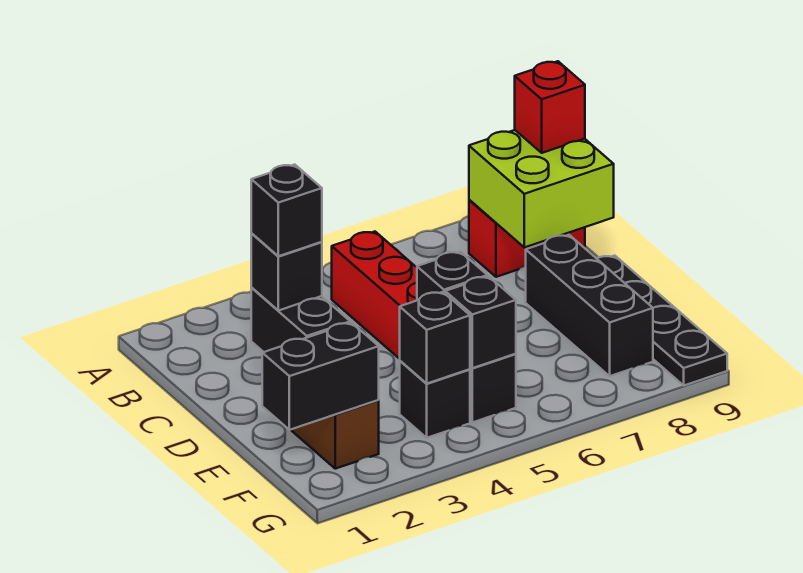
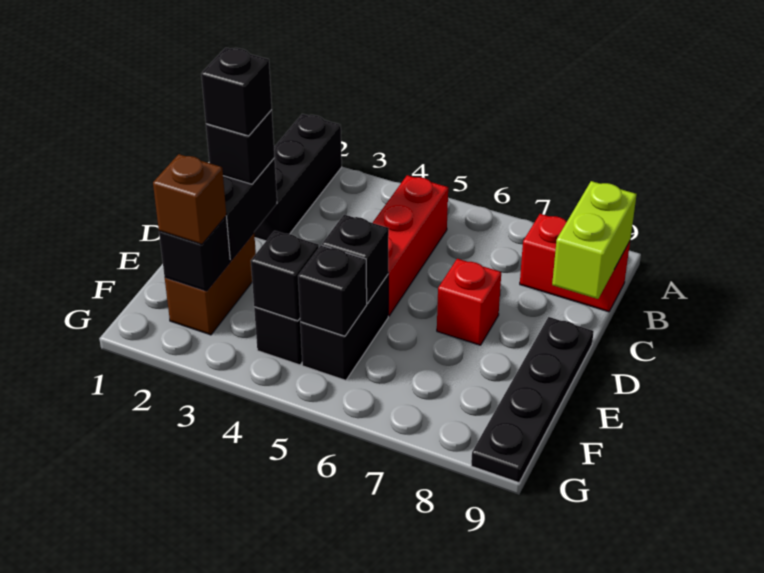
lime brick B8:C9 level 2 -> lime brick B9:C9 level 2
red brick B9 level 3 -> red brick D7 level 1
black brick D8:F8 level 1 -> black brick A2:C2 level 1
black brick F1:F2 level 2 -> black brick F2 level 2
none -> brown brick F2 level 3

